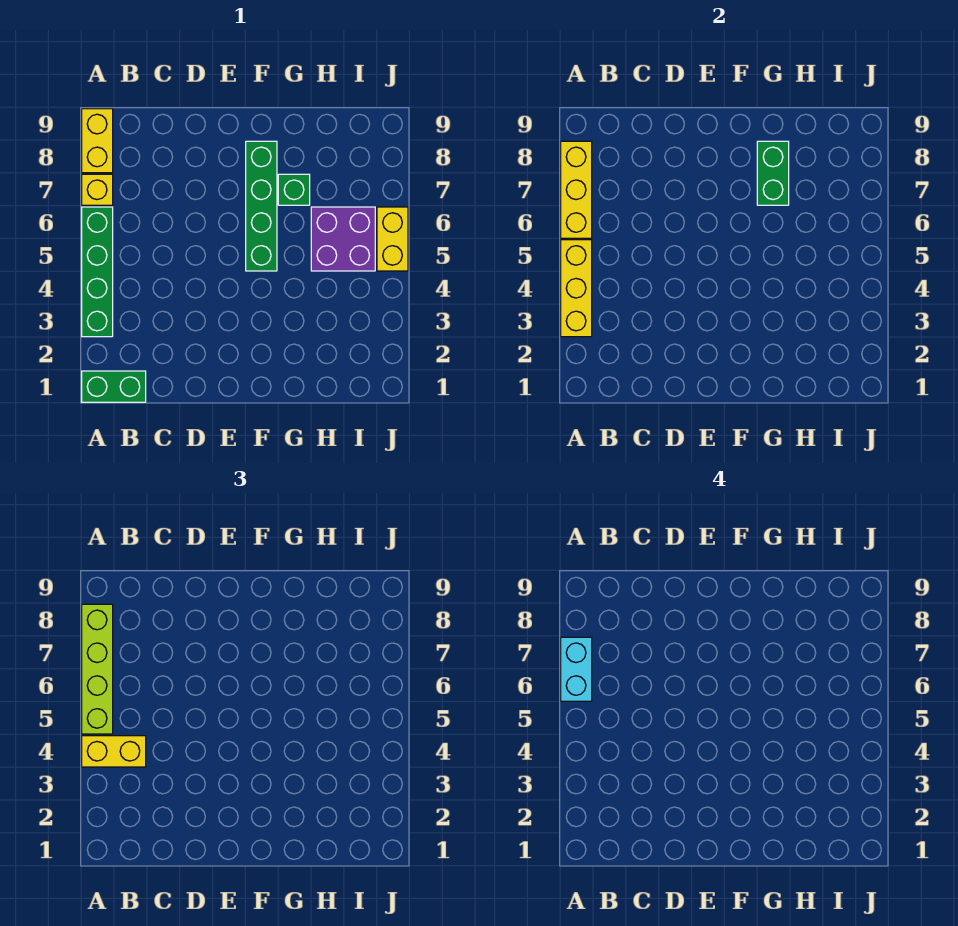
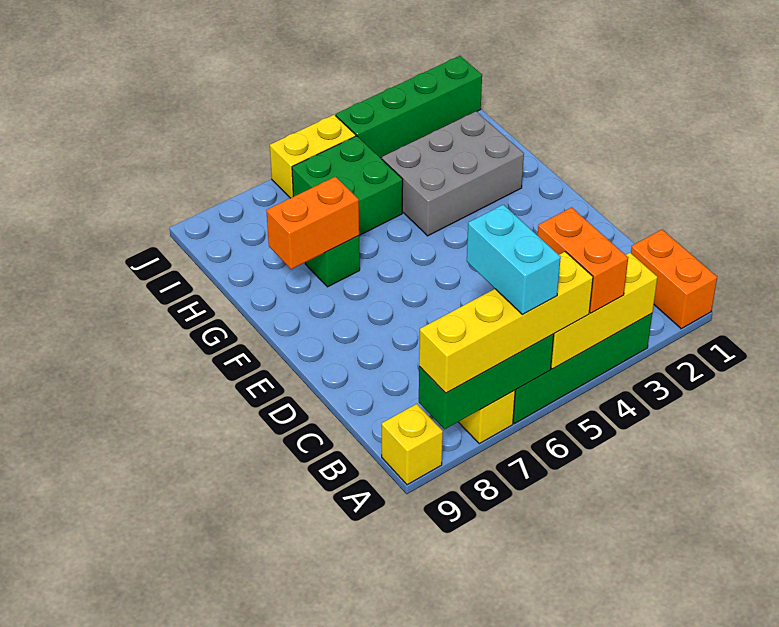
green brick A1:B1 level 1 -> orange brick A1:B1 level 1
yellow brick A4:B4 level 3 -> orange brick A4:B4 level 3
lime brick A5:A8 level 3 -> yellow brick A5:A8 level 3
yellow brick A6:A8 level 2 -> green brick A6:A8 level 2
cyan brick A6:A7 level 4 -> cyan brick A6:B6 level 4
yellow brick A8:A9 level 1 -> yellow brick A9 level 1
green brick F5:F8 level 1 -> green brick J1:J4 level 1
none -> grey brick G2:H4 level 1
green brick G7:G8 level 2 -> orange brick G7:G8 level 2
purple brick H5:I6 level 1 -> green brick H5:I6 level 1

